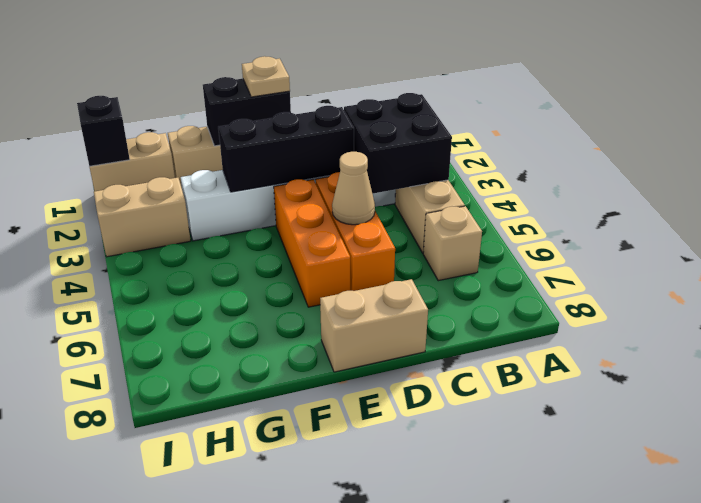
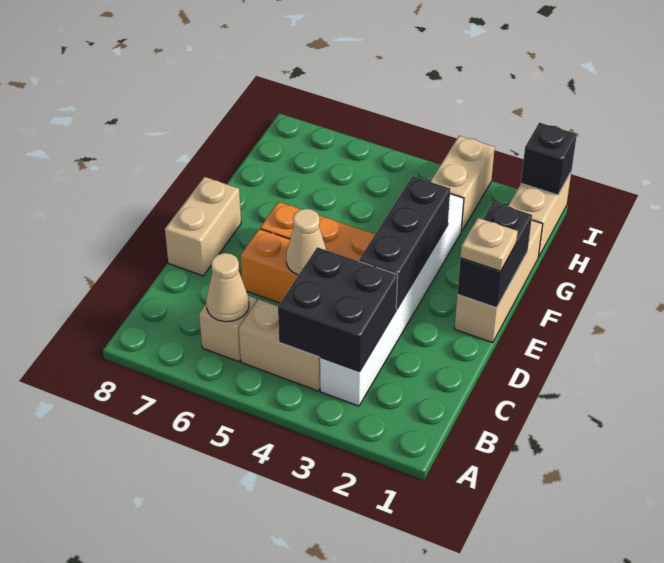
none -> tan cone B6 level 2

